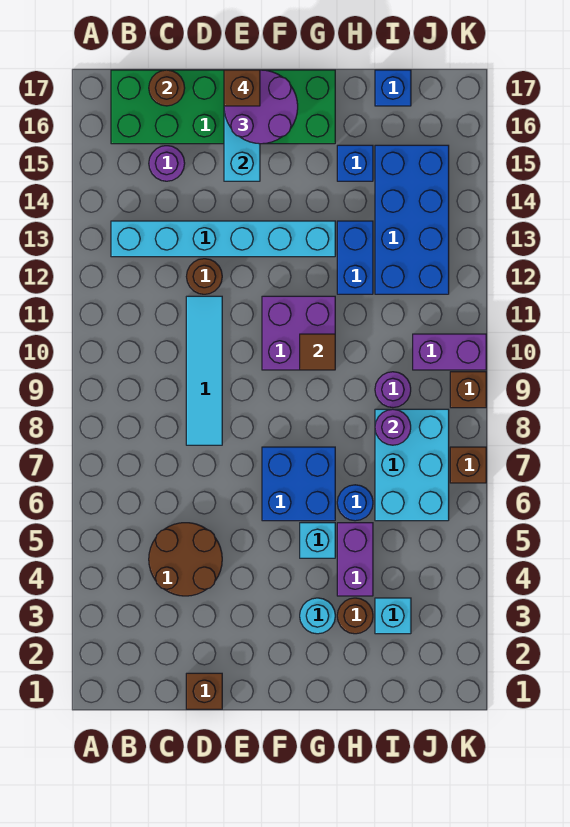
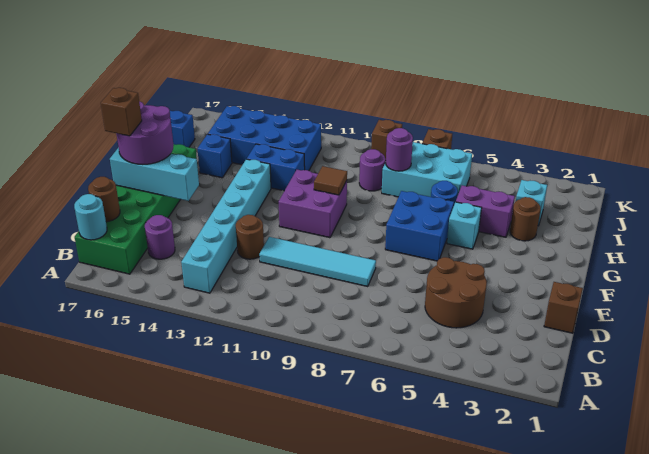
cyan round brick G3 level 1 -> cyan round brick B17 level 2
purple brick J10:K10 level 1 -> none

